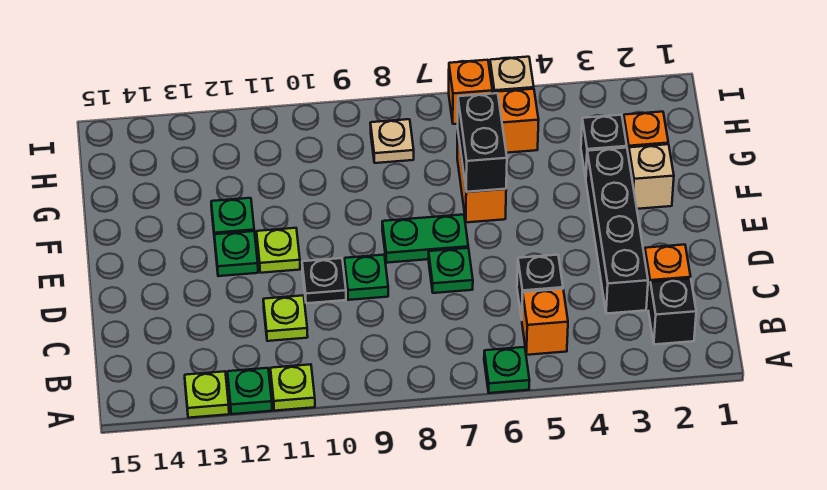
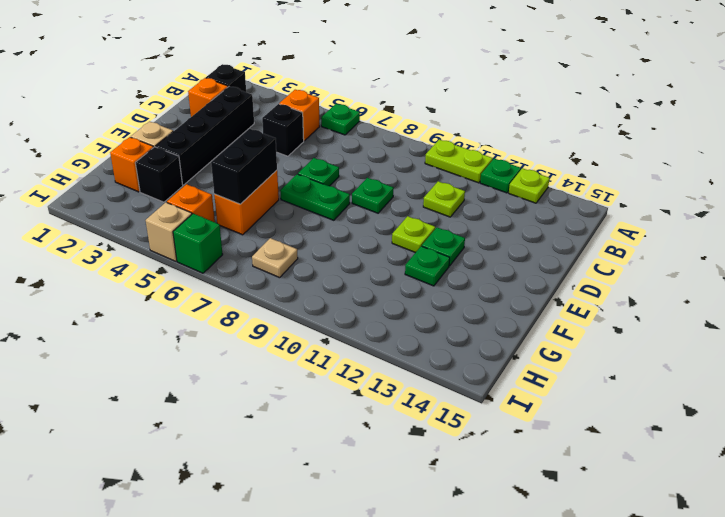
lime plate A11 level 1 -> lime plate A10:A11 level 1
black plate D10 level 1 -> none
orange brick I6 level 1 -> green brick I6 level 1

